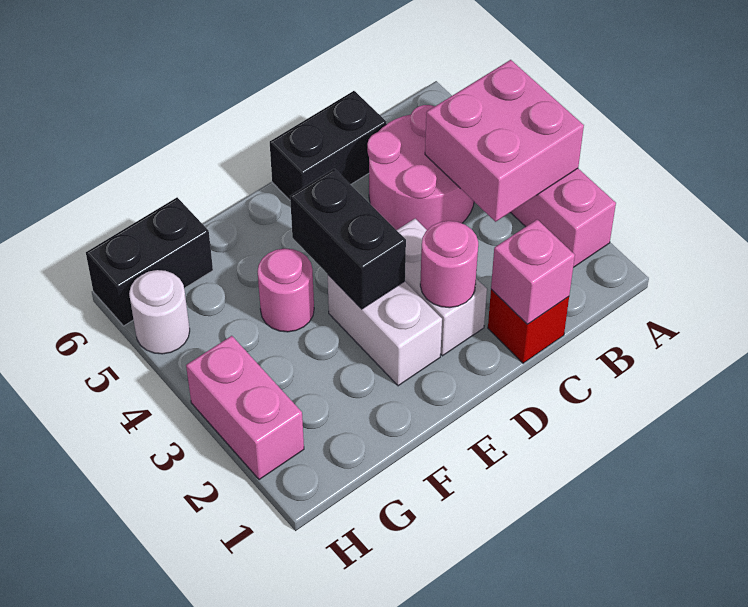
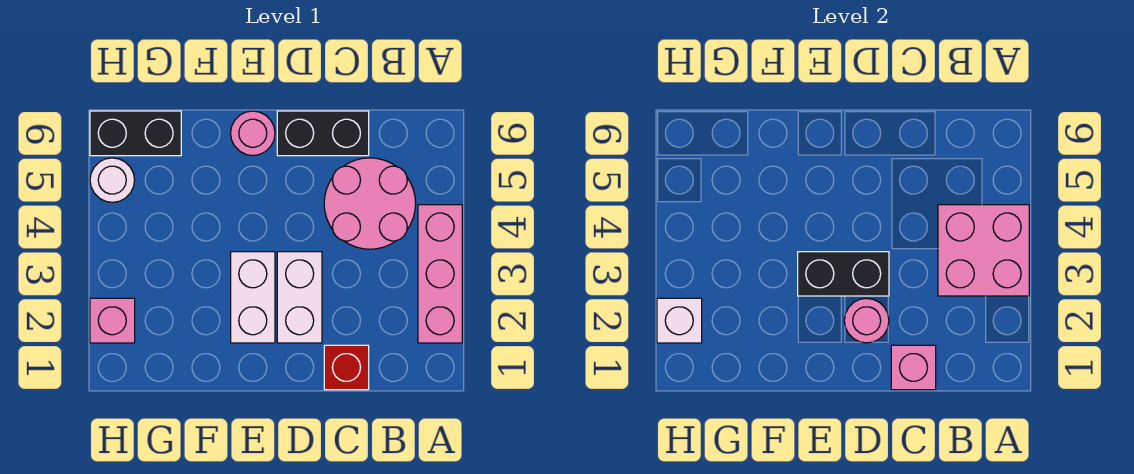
black brick E3:E4 level 2 -> black brick D3:E3 level 2
pink round brick F4 level 1 -> pink round brick E6 level 1
pink brick H2:H3 level 1 -> pink brick H2 level 1
none -> white brick H2 level 2

